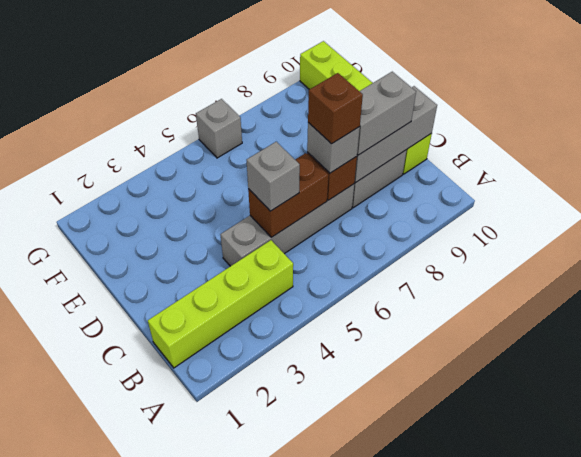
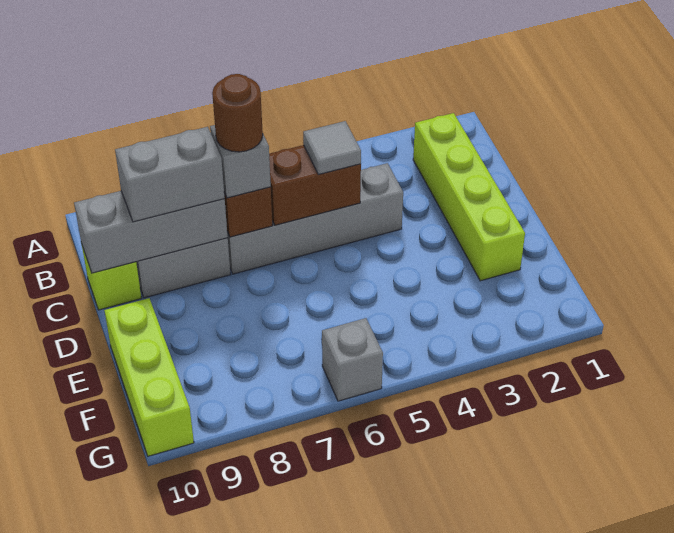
lime brick B1:B4 level 1 -> lime brick B2:E2 level 1
grey brick C5 level 3 -> grey tile C5 level 3
brown brick C7 level 4 -> brown round brick C7 level 4

